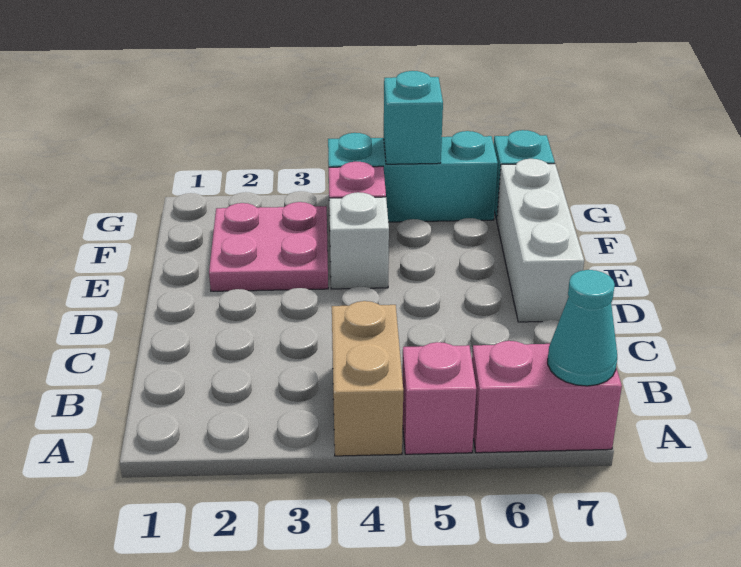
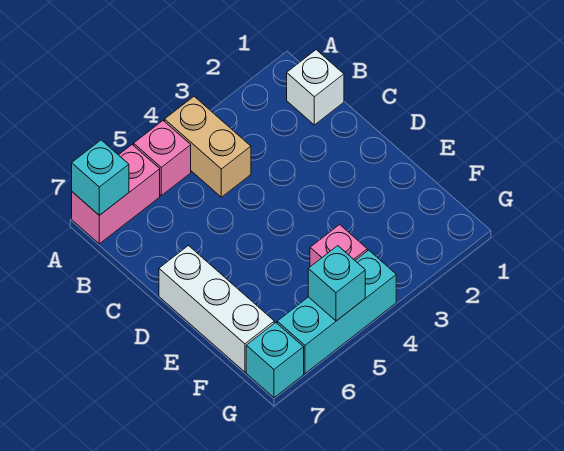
cyan cone A7 level 2 -> cyan brick A7 level 2
pink plate E2:F3 level 1 -> none
white brick E4 level 1 -> white brick B1 level 1

